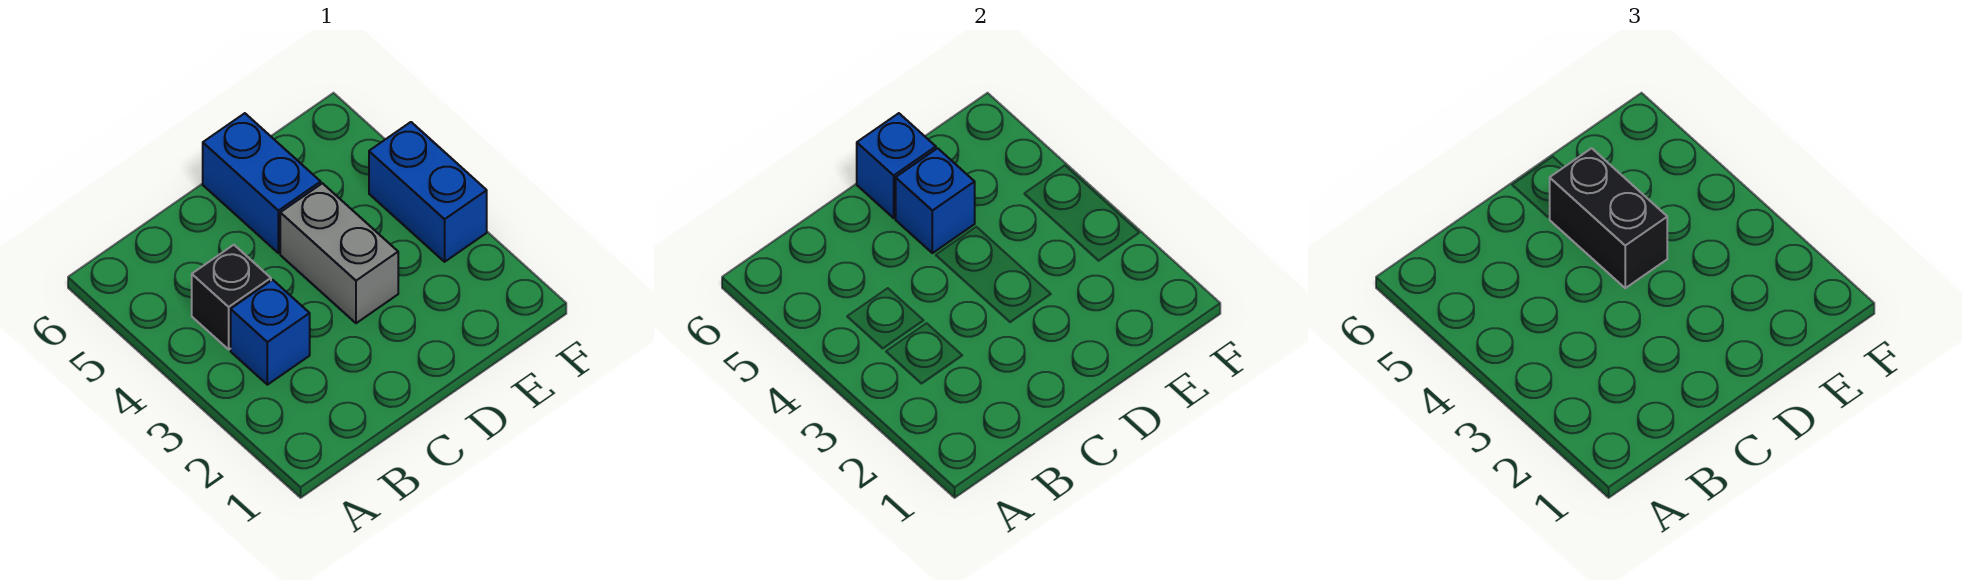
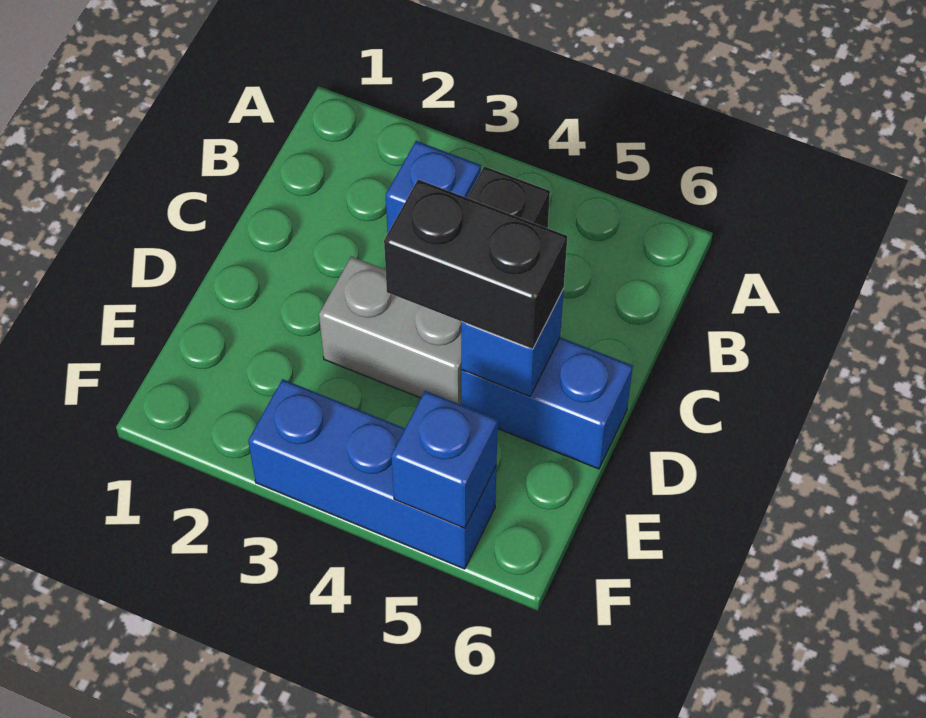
blue brick D6 level 2 -> blue brick F5 level 2
blue brick F3:F4 level 1 -> blue brick F3:F5 level 1

